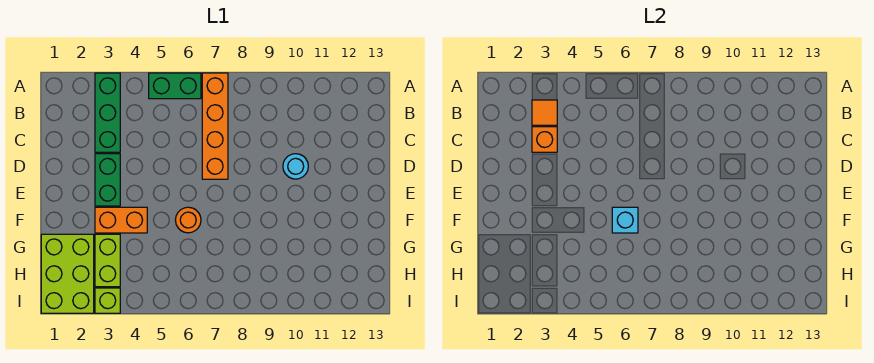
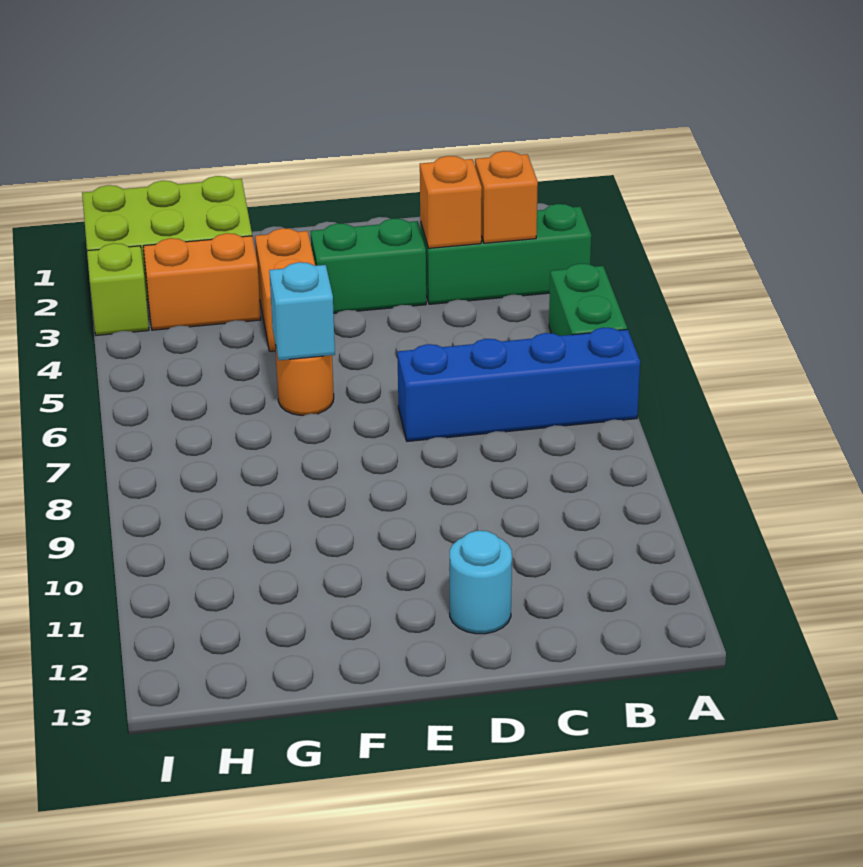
orange brick A7:D7 level 1 -> blue brick A7:D7 level 1
orange tile B3 level 2 -> orange brick B3 level 2
cyan round brick D10 level 1 -> cyan round brick D12 level 1
lime brick G3:H3 level 1 -> orange brick G3:H3 level 1

